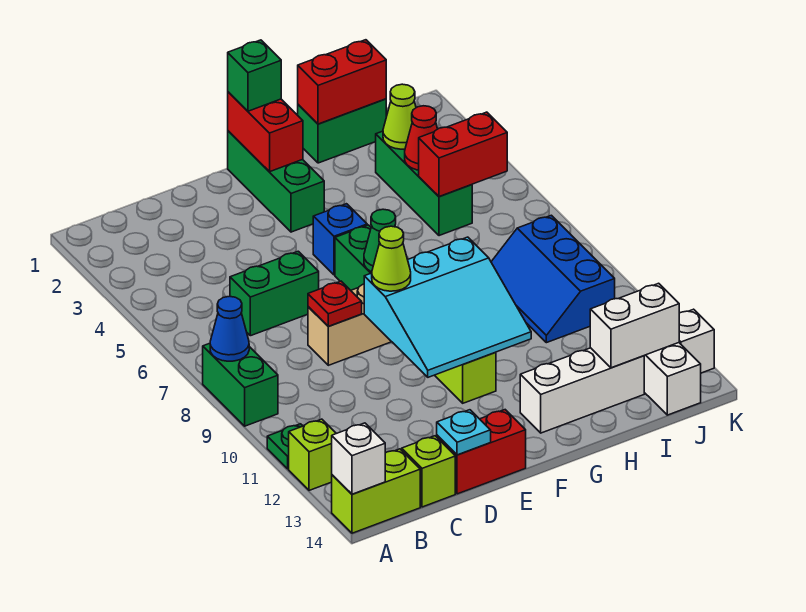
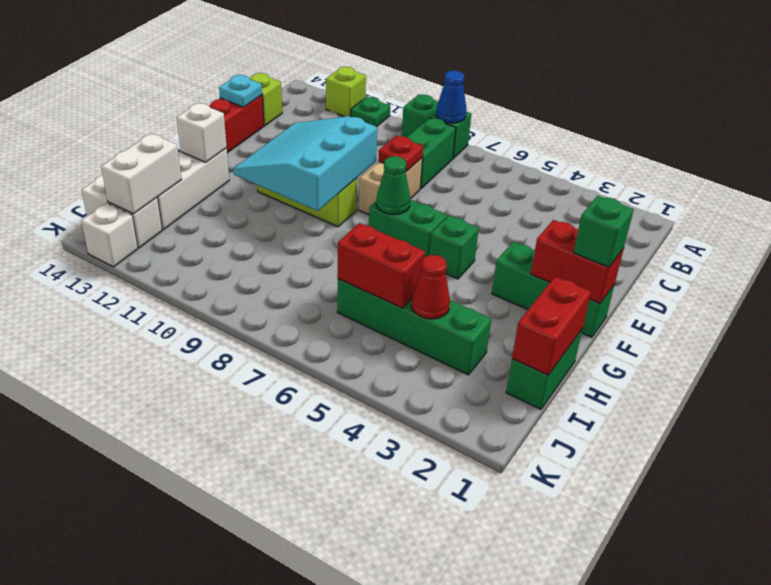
lime brick A14:B14 level 1 -> none
white brick A14 level 2 -> white brick G13 level 2
green brick C6:D6 level 1 -> green brick B8:C8 level 1
lime cone E9 level 3 -> none
blue brick F5 level 1 -> green brick F5 level 1
green brick I3:I5 level 1 -> green brick I3:I6 level 1
lime cone I3 level 2 -> none
red brick I5:J5 level 2 -> red brick I5:I6 level 2
blue slope I8:J10 level 1 top J -> none

